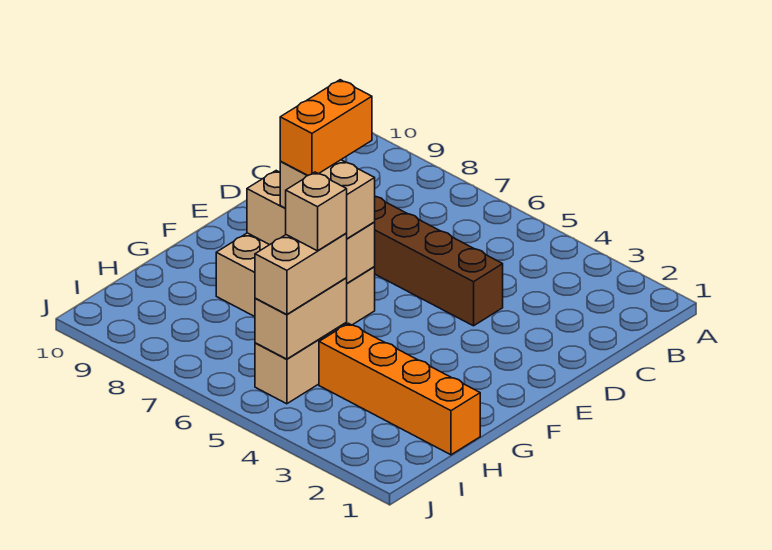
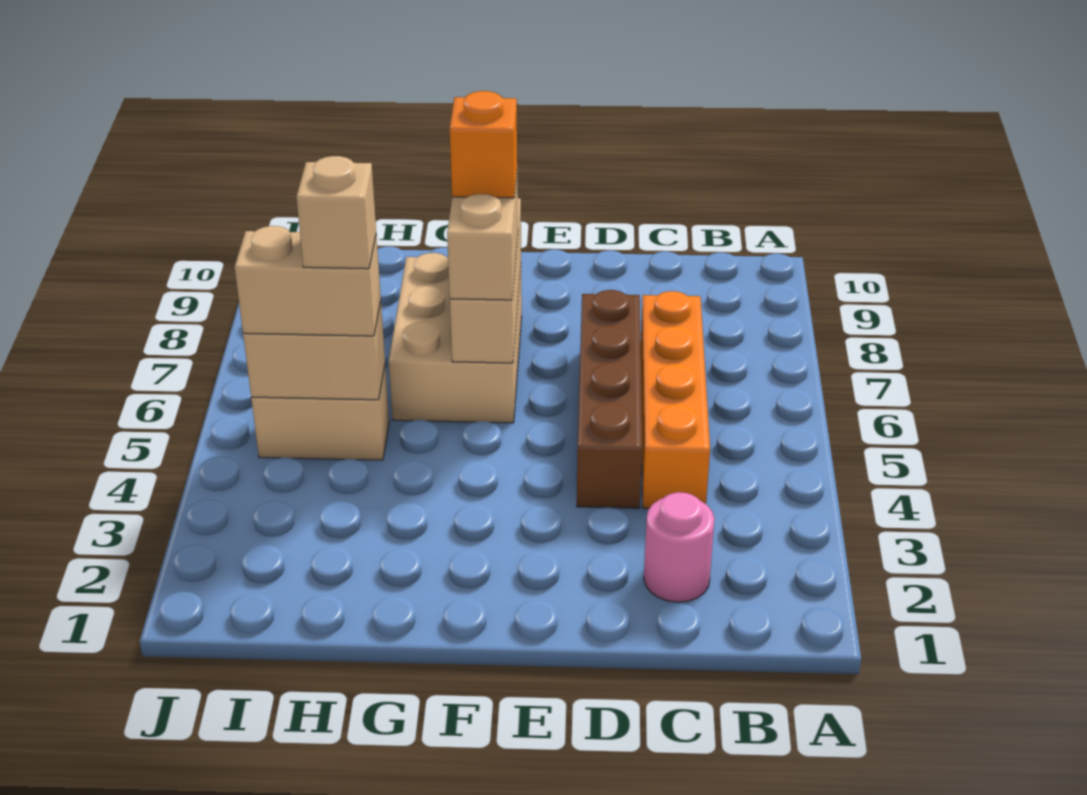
none -> pink round brick C2 level 1
orange brick E7:F7 level 4 -> orange brick F7 level 4
orange brick H1:H4 level 1 -> orange brick C4:C7 level 1

